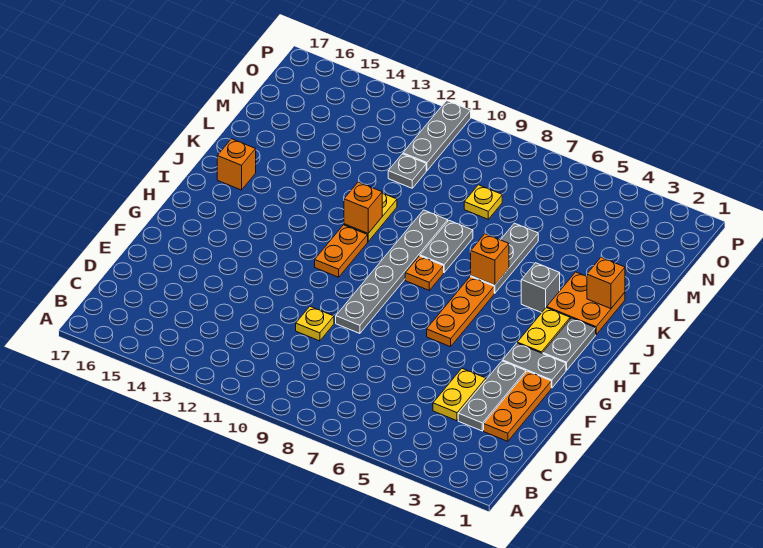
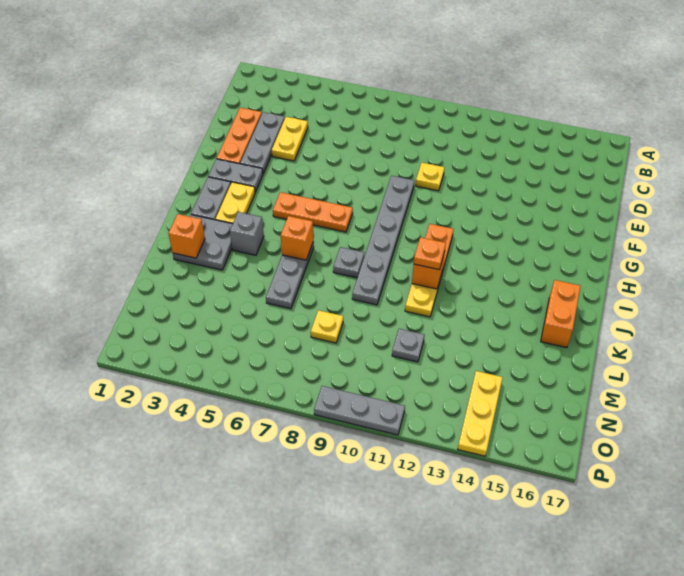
orange plate G6:I6 level 1 -> orange plate H5:H7 level 1
orange plate I8 level 1 -> orange plate J11 level 3
orange plate J2:K3 level 1 -> grey plate J2:K3 level 1
grey plate J8:K8 level 1 -> grey plate J8 level 1
orange brick J16 level 1 -> orange brick J16:K16 level 1
grey plate N11:P11 level 1 -> grey plate P9:P11 level 1
none -> yellow plate N14:P14 level 1

